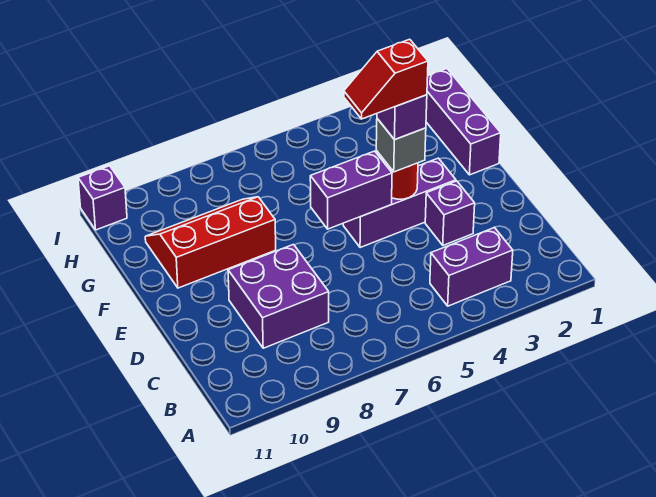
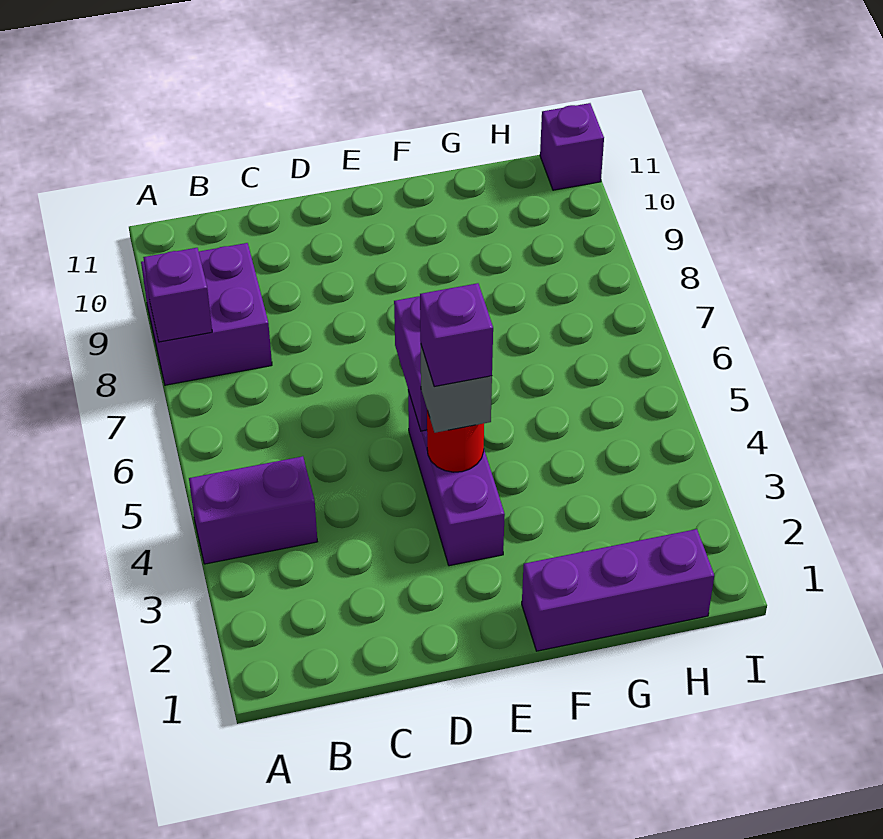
purple brick B3:B4 level 1 -> purple brick A4:B4 level 1
purple brick C8:D9 level 1 -> purple brick A8:B9 level 1
purple brick D3 level 1 -> purple brick A8 level 2
red slope E4:E5 level 5 top 4 -> none
red slope F8:G10 level 1 top F -> none

